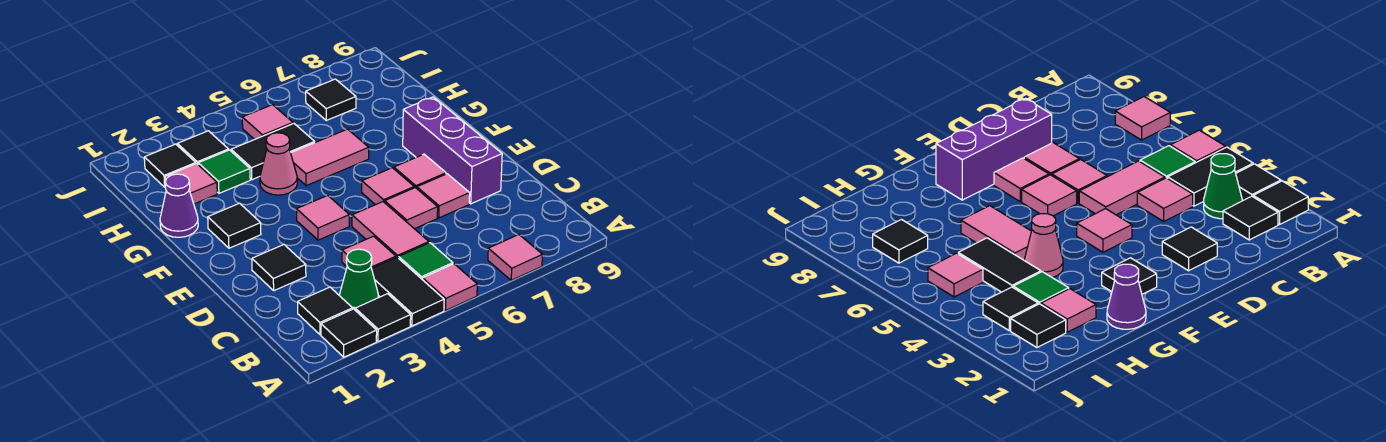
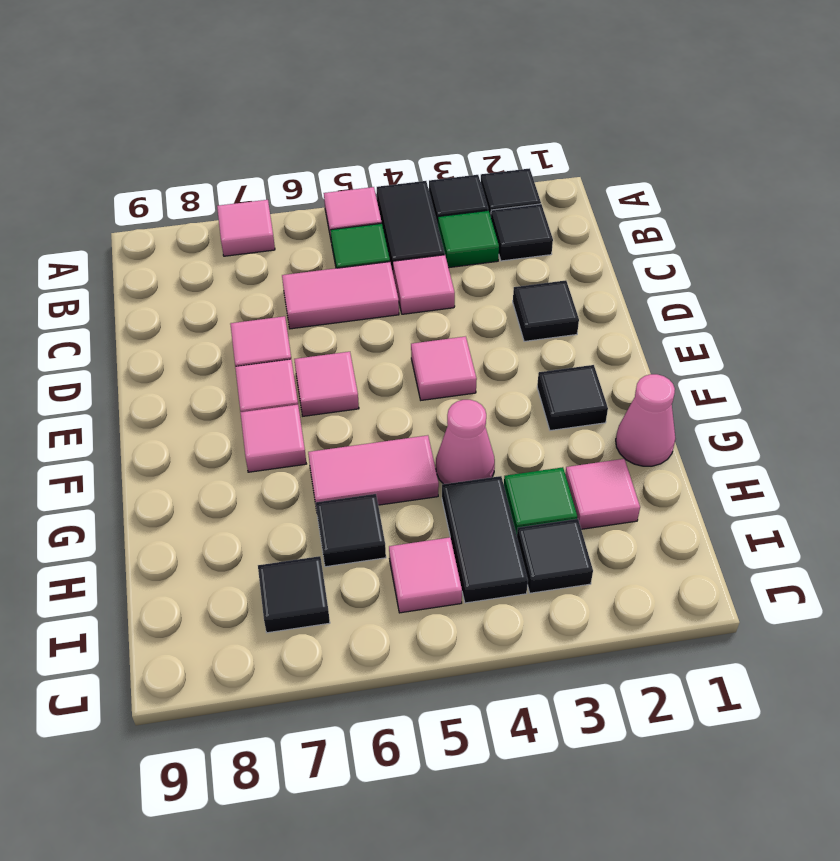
green cone B3 level 1 -> green tile B3 level 1
pink tile C5:D5 level 1 -> pink tile C5:C6 level 1
pink tile D6 level 1 -> pink tile F7 level 1
purple brick D8:F8 level 1 -> none
purple cone G1 level 1 -> pink cone G1 level 1
black tile H4:H5 level 1 -> black tile H4:I4 level 1
black tile I2 level 1 -> black tile H6 level 1

